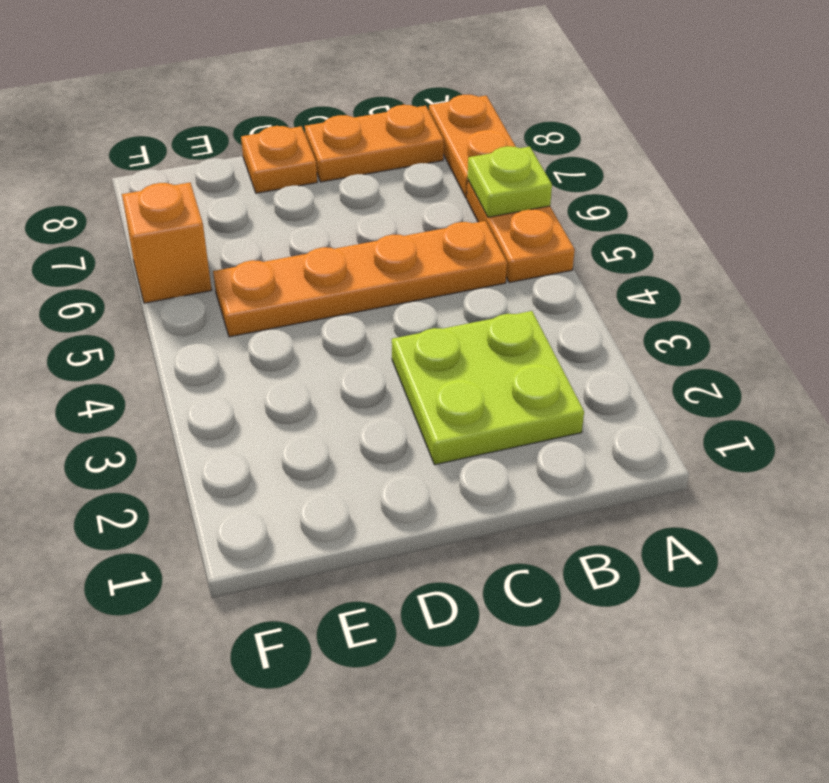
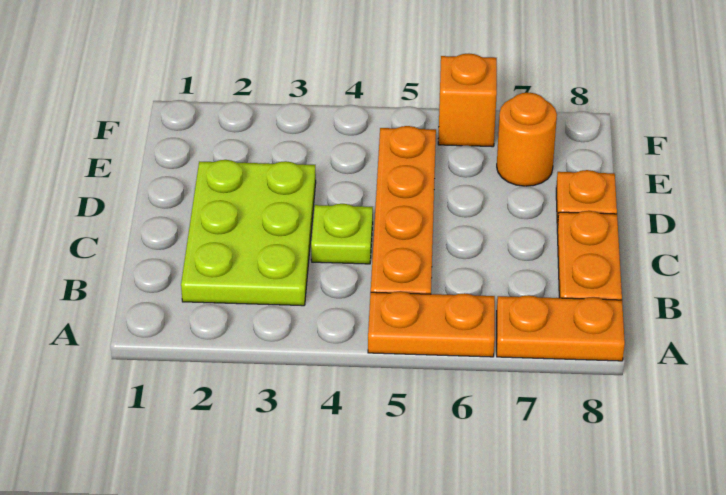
lime plate A6 level 2 -> lime plate C4 level 1
lime plate B2:C3 level 1 -> lime plate B2:D3 level 1
none -> orange round brick E7 level 1

